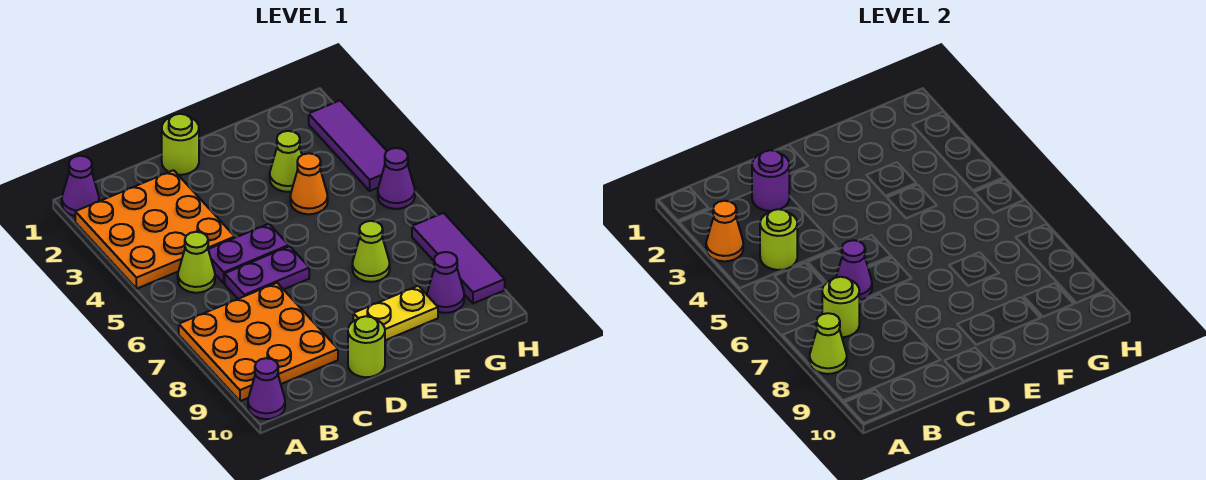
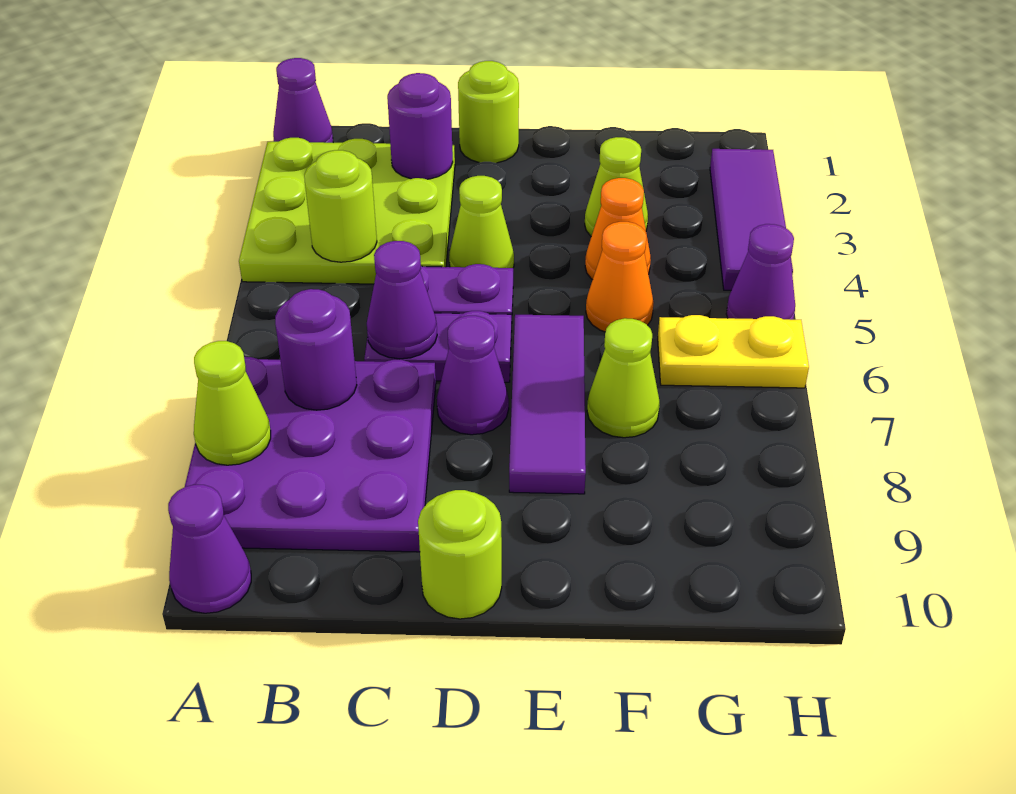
orange plate A2:C4 level 1 -> lime plate A2:C4 level 1
orange cone A3 level 2 -> orange cone F5 level 1
orange plate A7:C9 level 1 -> purple plate A7:C9 level 1
lime cone B5 level 1 -> lime cone D4 level 1
lime round brick B7 level 2 -> purple round brick B7 level 2
yellow plate E9:F9 level 1 -> yellow plate G6:H6 level 1
purple cone G9 level 1 -> purple cone D7 level 1
purple tile H7:H9 level 1 -> purple tile E6:E8 level 1

